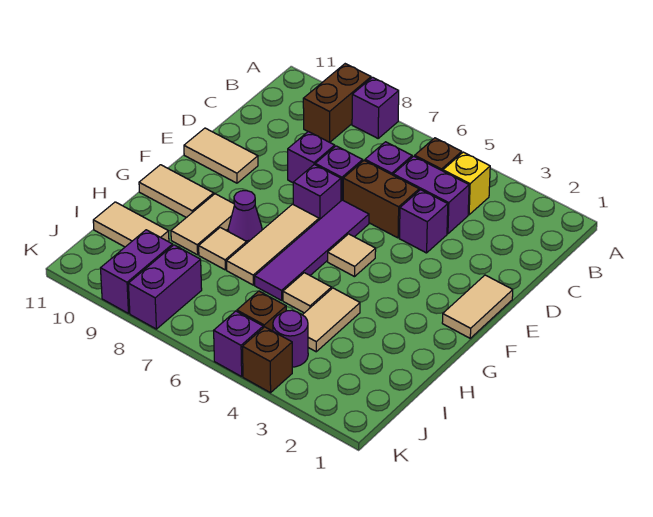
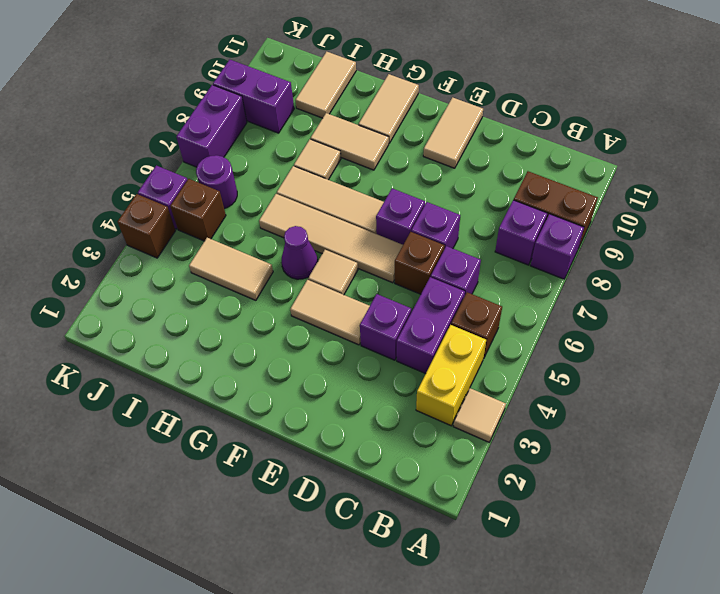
yellow brick B4 level 1 -> yellow brick B3:B4 level 1
brown brick D5:D6 level 1 -> brown brick D6 level 1
purple brick D8 level 1 -> purple brick B8 level 1
tan tile E1:F1 level 1 -> tan tile E4:F4 level 1
purple tile E6:H6 level 1 -> tan tile E6:H6 level 1
purple cone G8 level 1 -> purple cone G5 level 1
tan tile H5 level 1 -> tan tile A3 level 1
purple round brick J4 level 1 -> purple round brick J6 level 1
purple brick J8:K8 level 1 -> purple brick K7:K8 level 1

